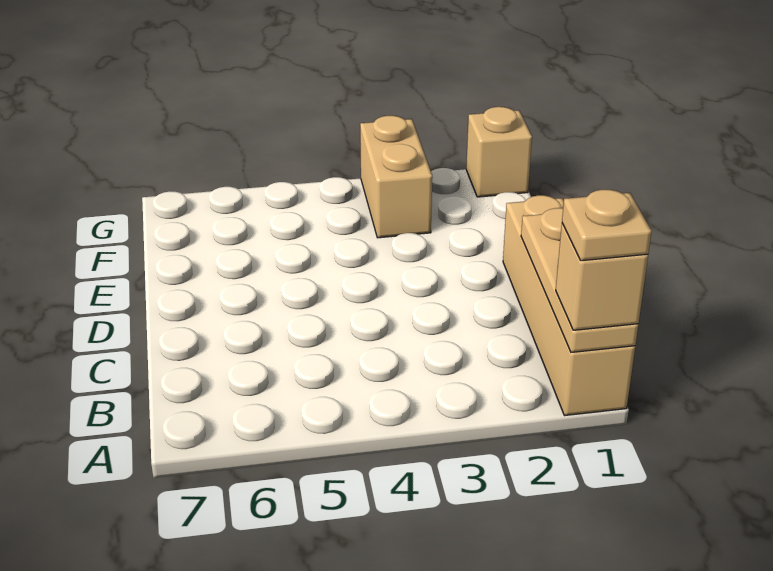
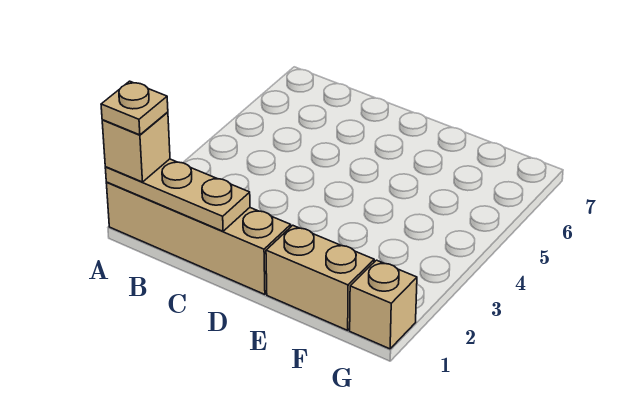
tan brick F3:G3 level 1 -> tan brick E1:F1 level 1

